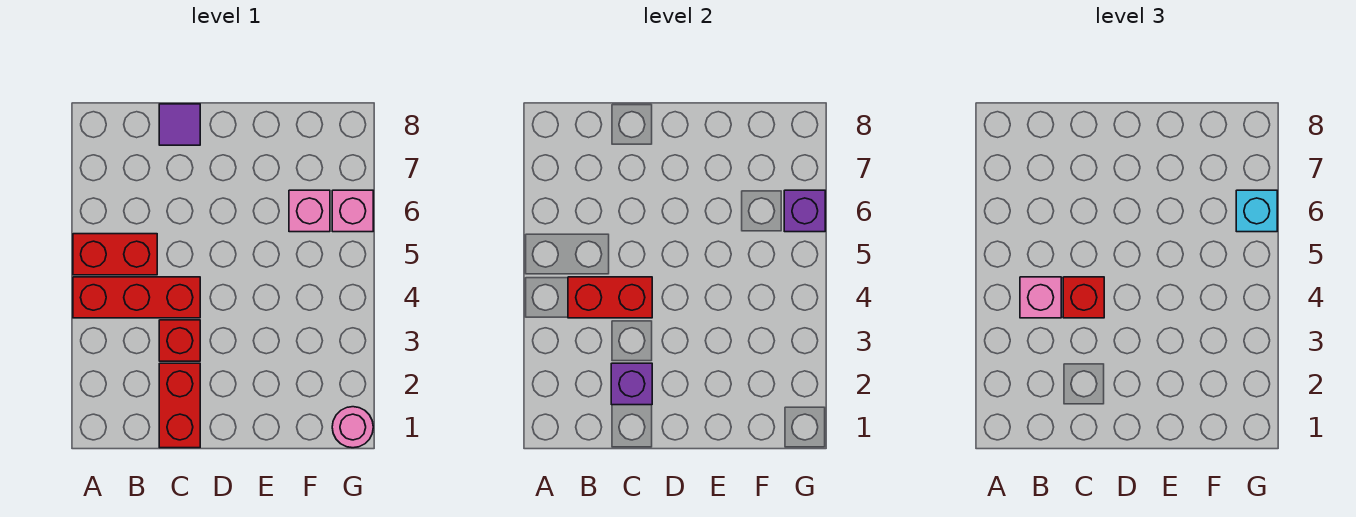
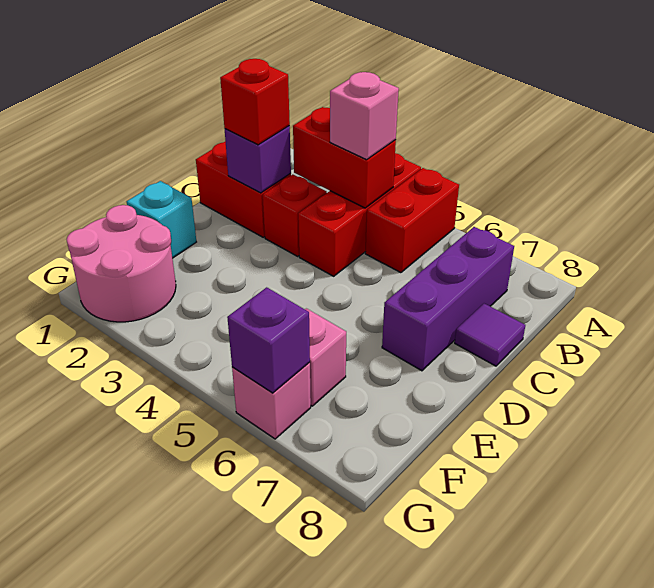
red brick B4:C4 level 2 -> red brick B3:B4 level 2
none -> purple brick B7:D7 level 1
red brick C4 level 3 -> red brick C2 level 3
pink round brick G1 level 1 -> pink round brick F1:G2 level 1
cyan brick G6 level 3 -> cyan brick E1 level 1

